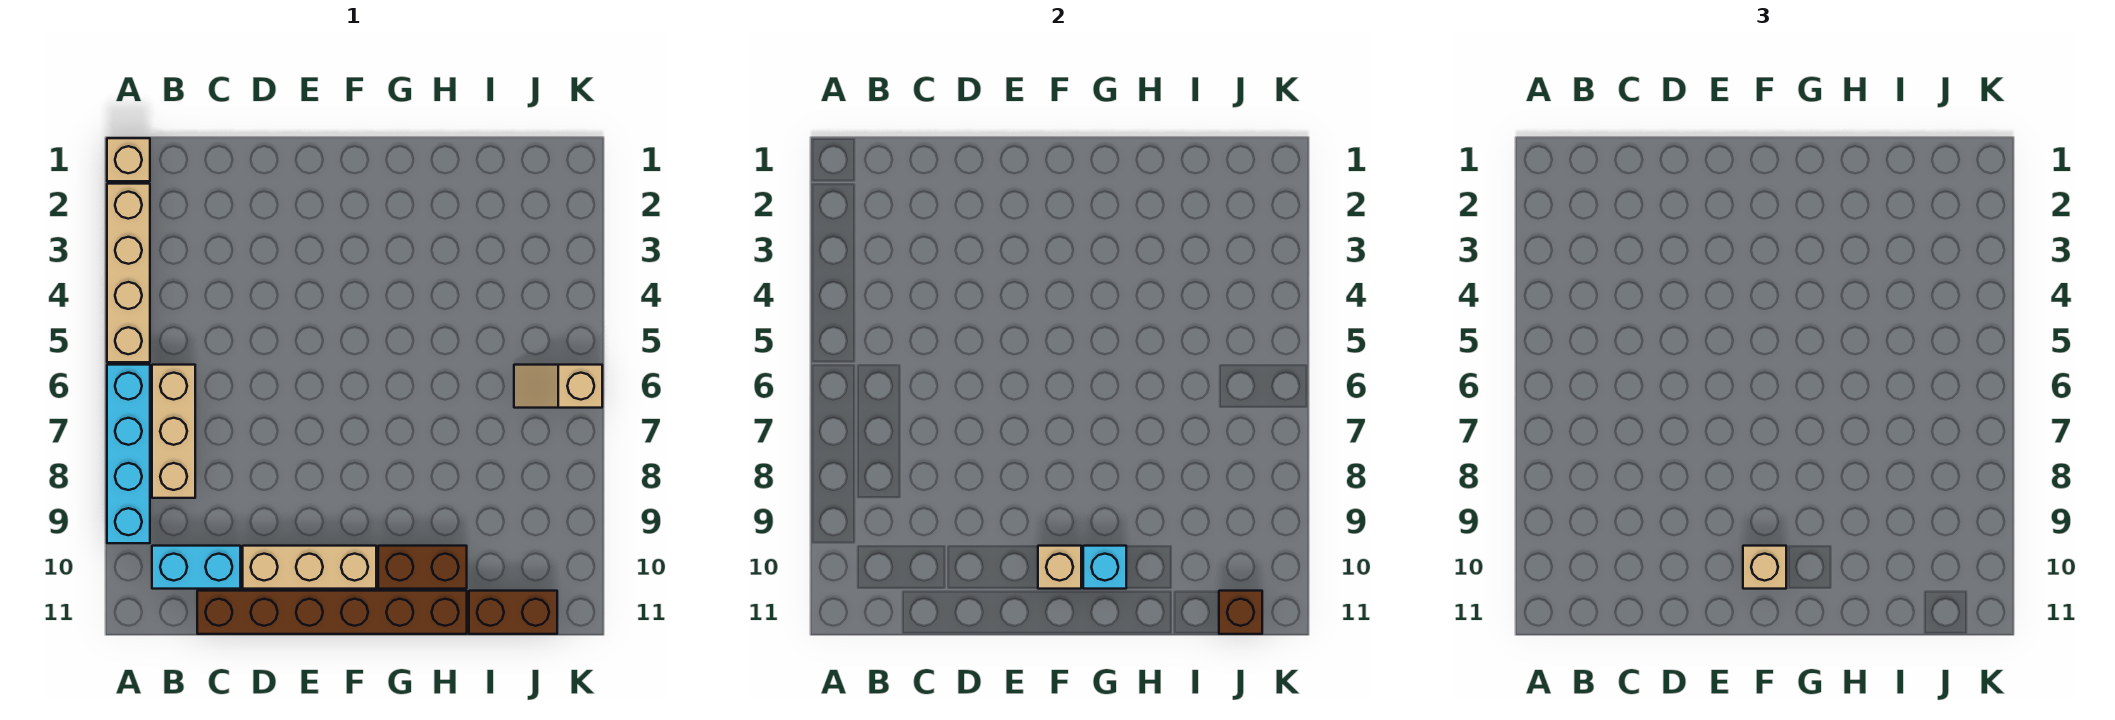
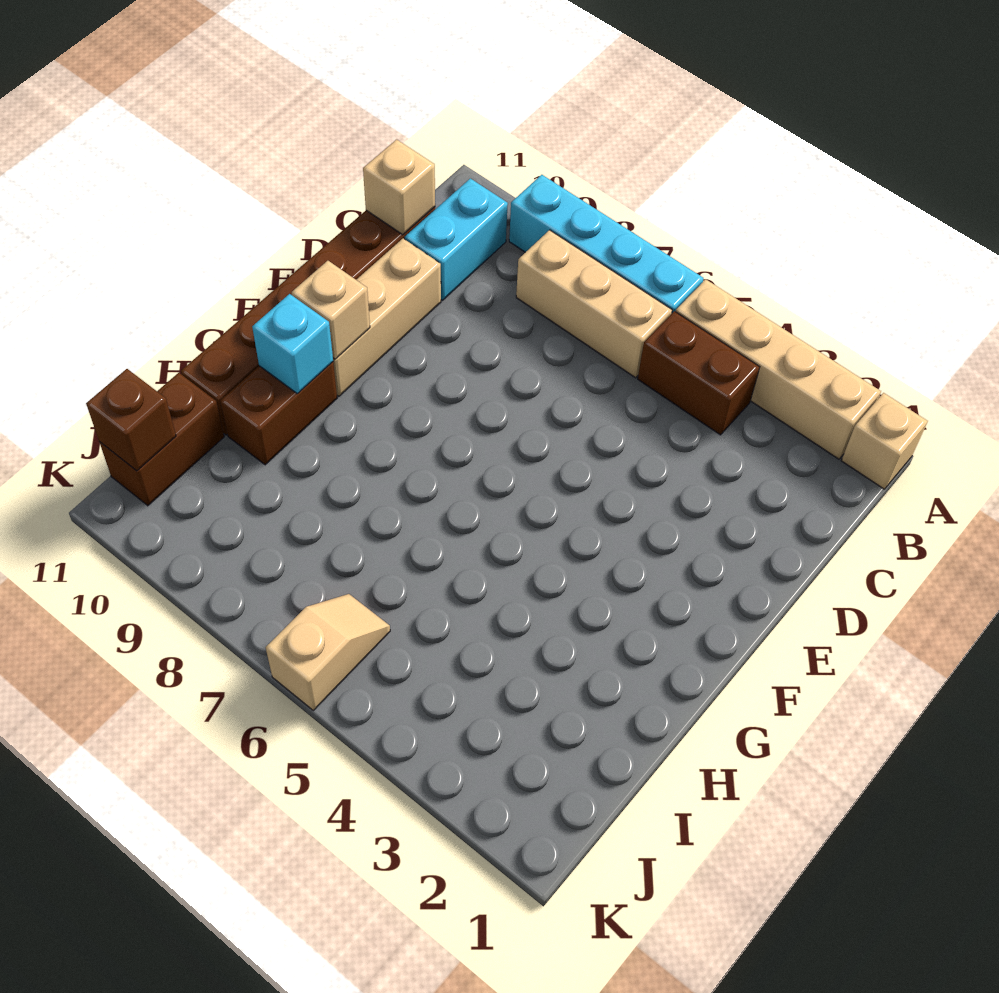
none -> brown brick B4:B5 level 1
tan brick F10 level 3 -> tan brick C11 level 2

